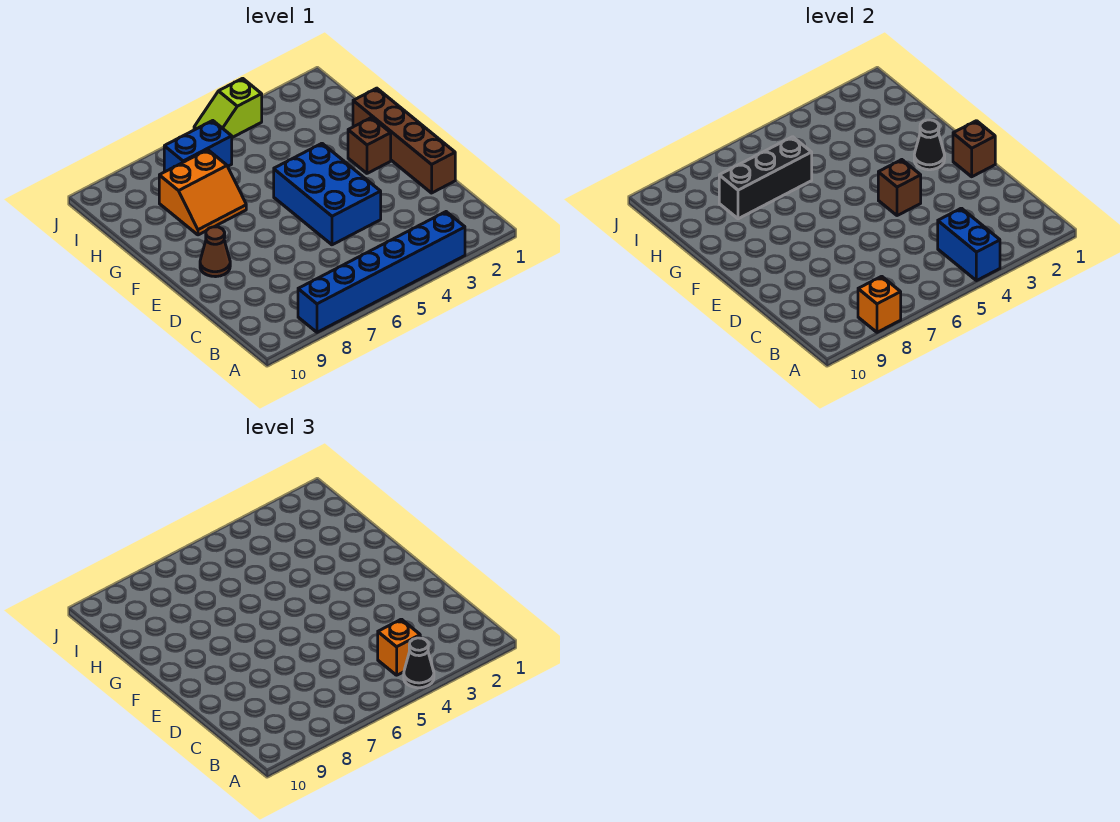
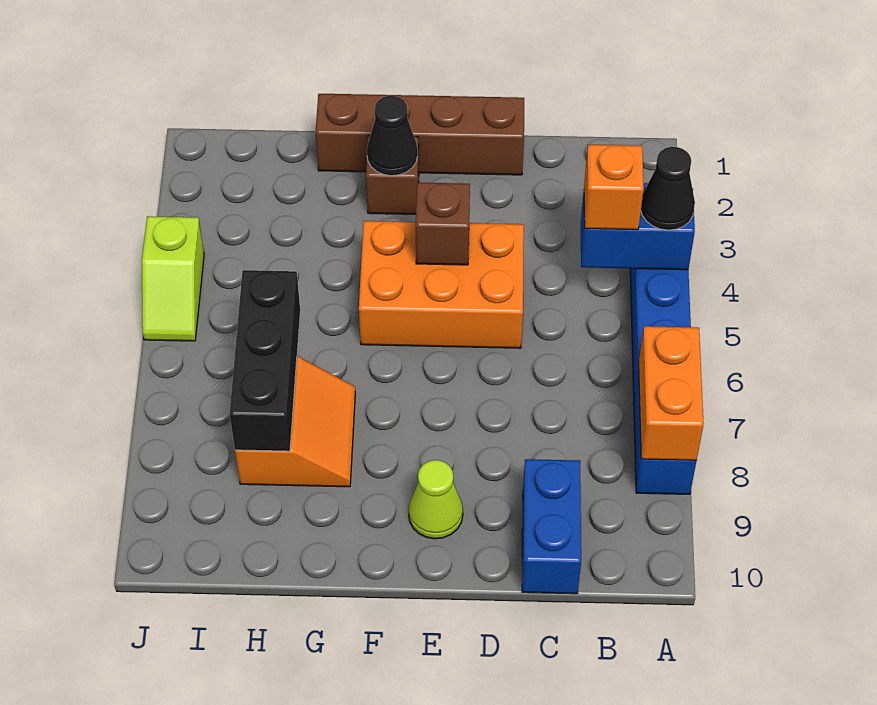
orange brick A8 level 2 -> orange brick A7:A8 level 2
blue brick D4:F5 level 1 -> orange brick D4:F5 level 1
brown brick E1 level 2 -> none
brown cone E9 level 1 -> lime cone E9 level 1
blue brick I6:I7 level 1 -> blue brick C9:C10 level 1

